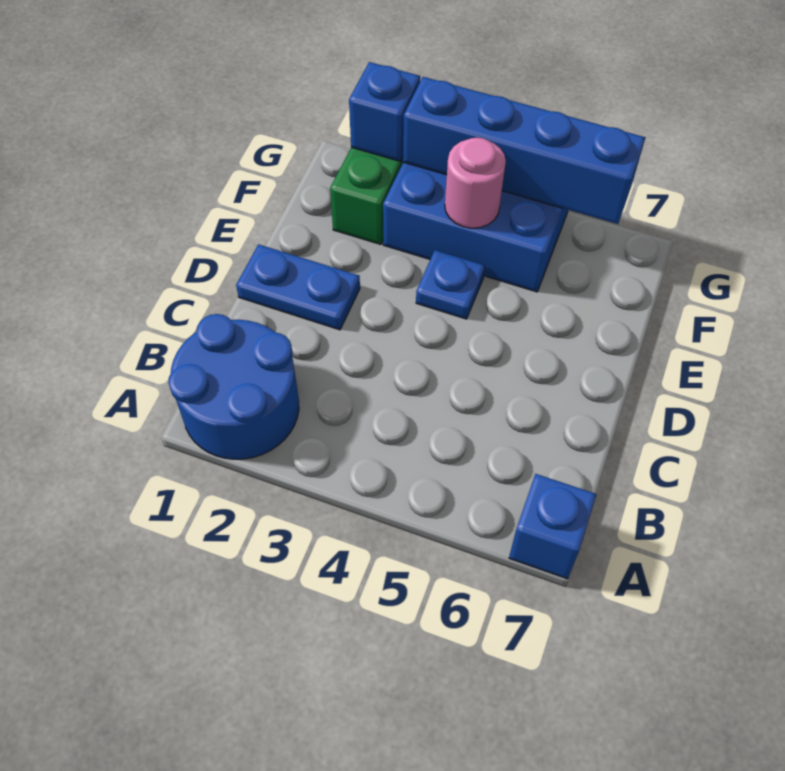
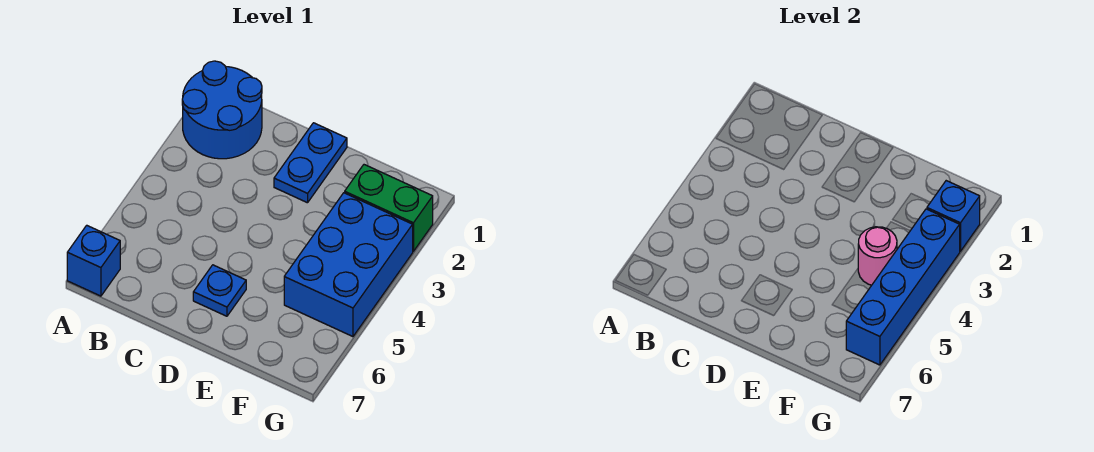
blue plate E4 level 1 -> blue plate D6 level 1

